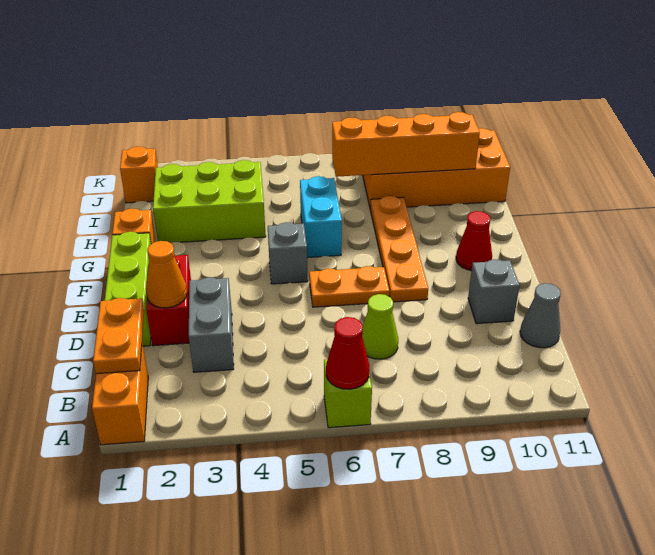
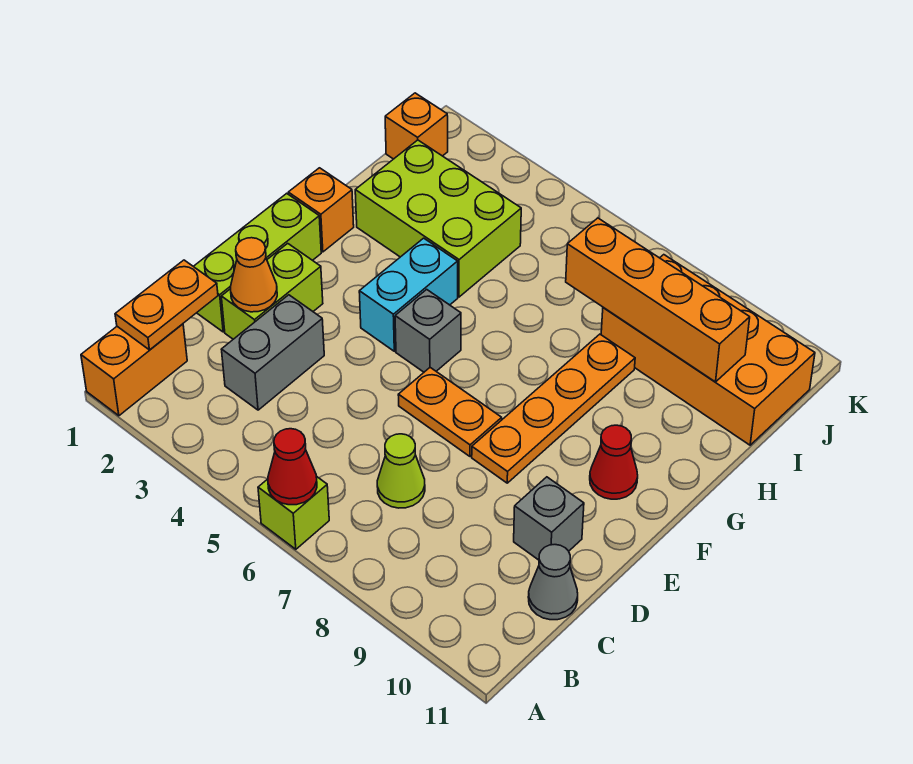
red brick D2:E2 level 1 -> lime brick D2:E2 level 1
cyan brick G6:H6 level 1 -> cyan brick F4:G4 level 1

